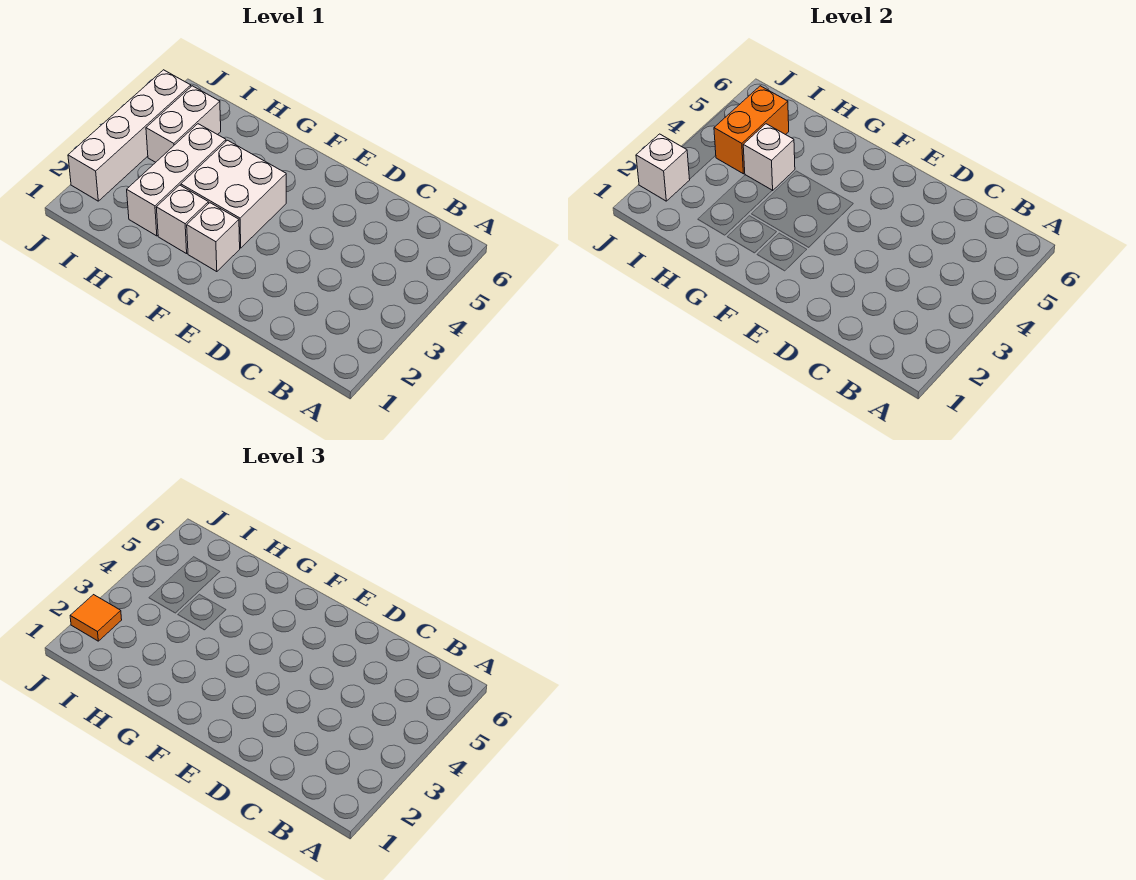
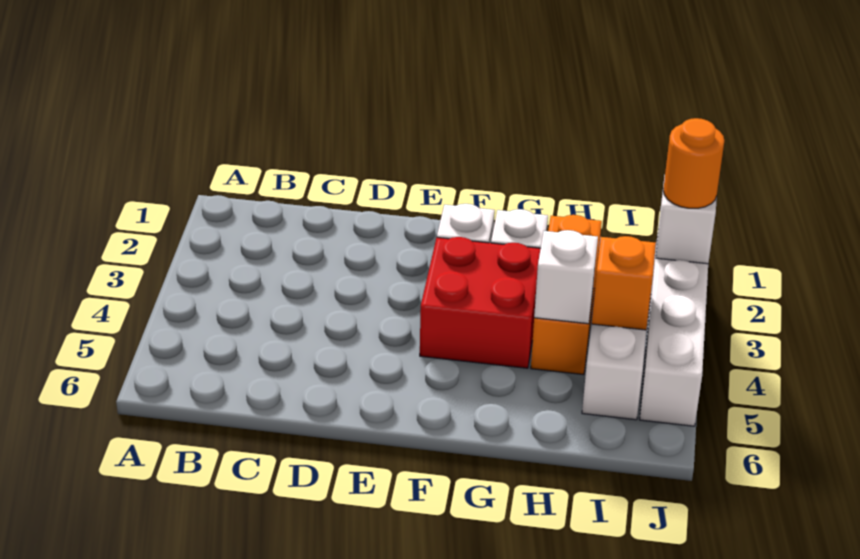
white brick F3:G4 level 1 -> red brick F3:G4 level 1
white brick H2:H4 level 1 -> orange brick H2:H4 level 1
orange brick I4:I5 level 2 -> orange brick I4 level 2
orange tile J2 level 3 -> orange round brick J2 level 3

